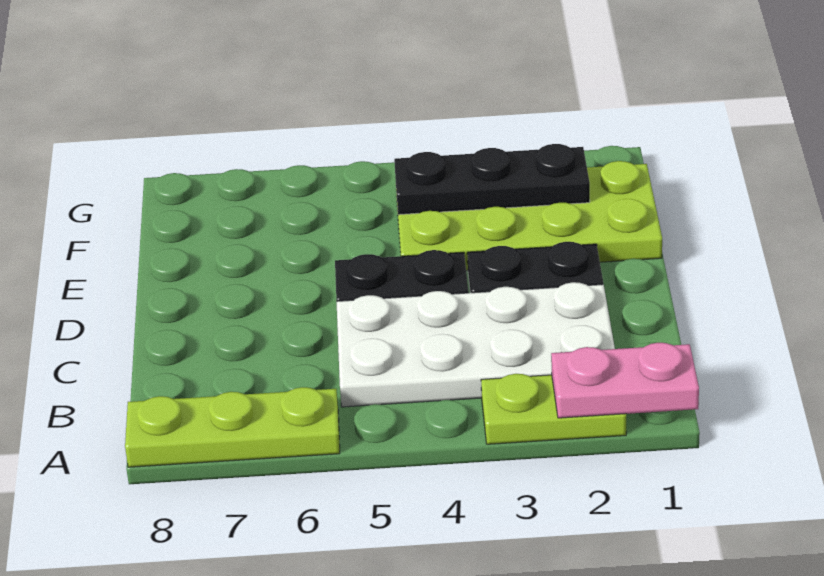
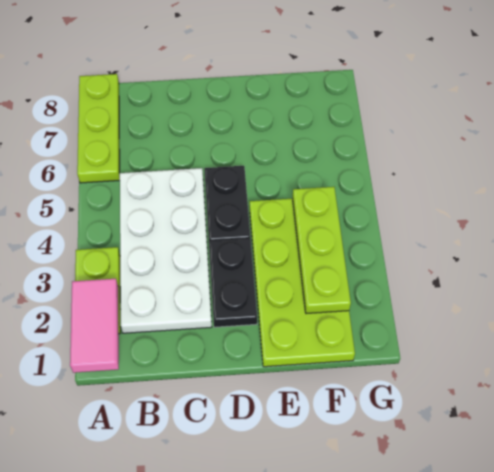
pink plate A1:A2 level 2 -> pink tile A1:A2 level 2
black plate F2:F4 level 2 -> lime plate F2:F4 level 2

